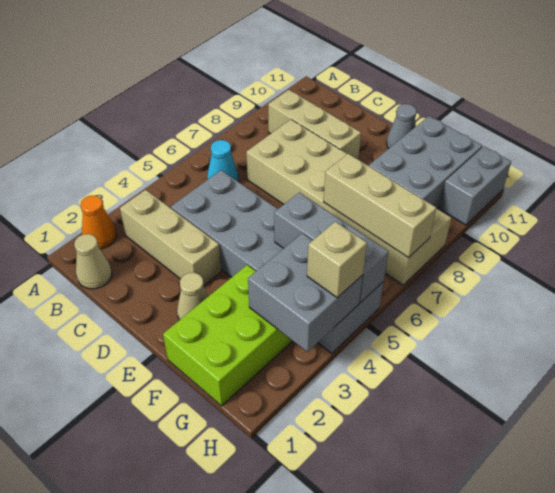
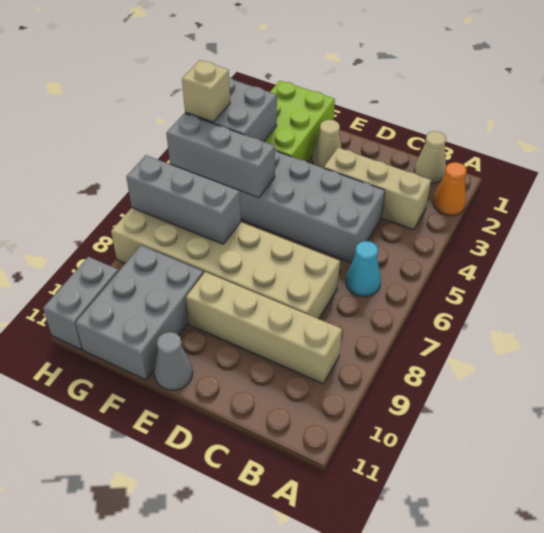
tan brick B9:D9 level 1 -> tan brick B9:E9 level 1
tan brick F7:H7 level 2 -> grey brick F7:H7 level 2

